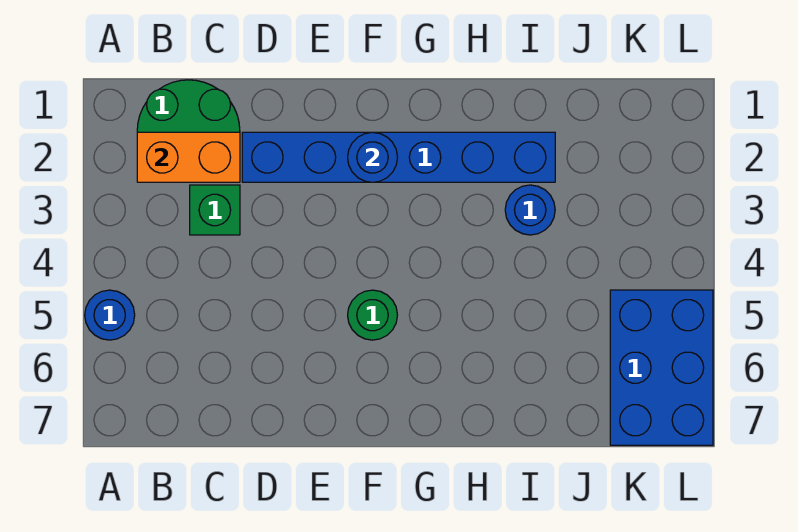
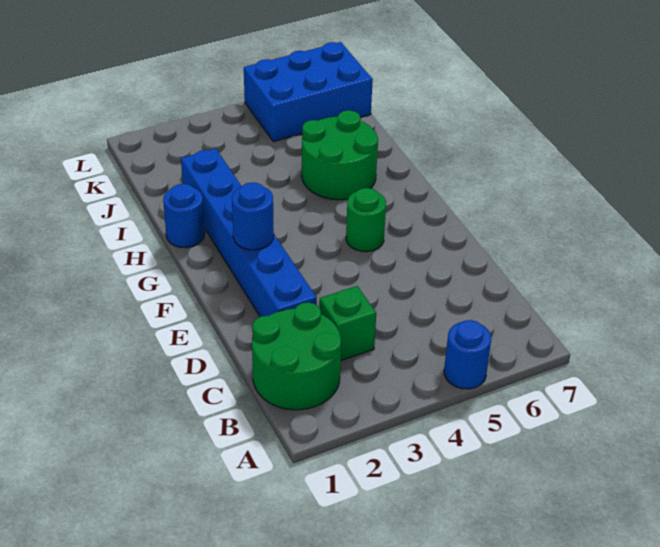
orange brick B2:C2 level 2 -> none
none -> green round brick H5:I6 level 1
blue round brick I3 level 1 -> blue round brick H1 level 1

